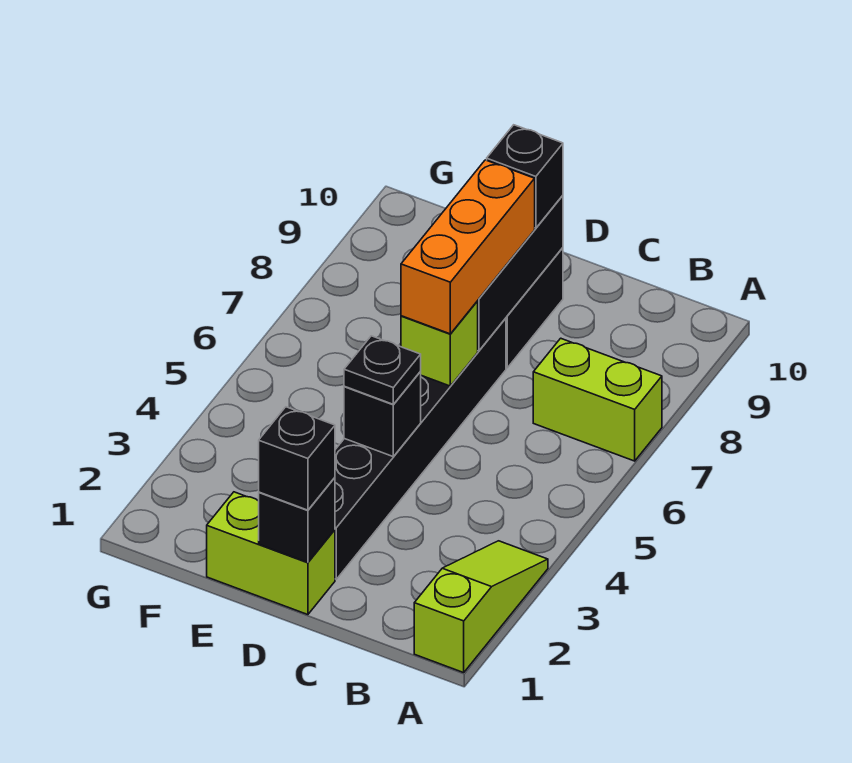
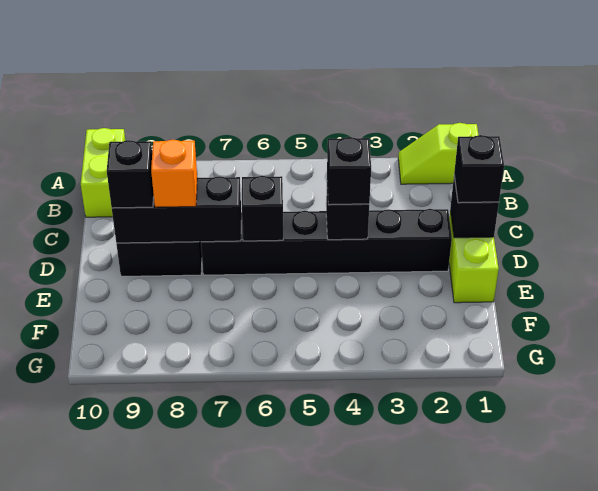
lime slope A1:A3 level 1 top 1 -> lime slope A1:A2 level 1 top 1
lime brick A7:B7 level 1 -> lime brick A10:B10 level 1
black plate D4 level 3 -> black brick D4 level 3
lime brick D6 level 2 -> black brick D6 level 2
orange brick D6:D8 level 3 -> orange brick D8 level 3

